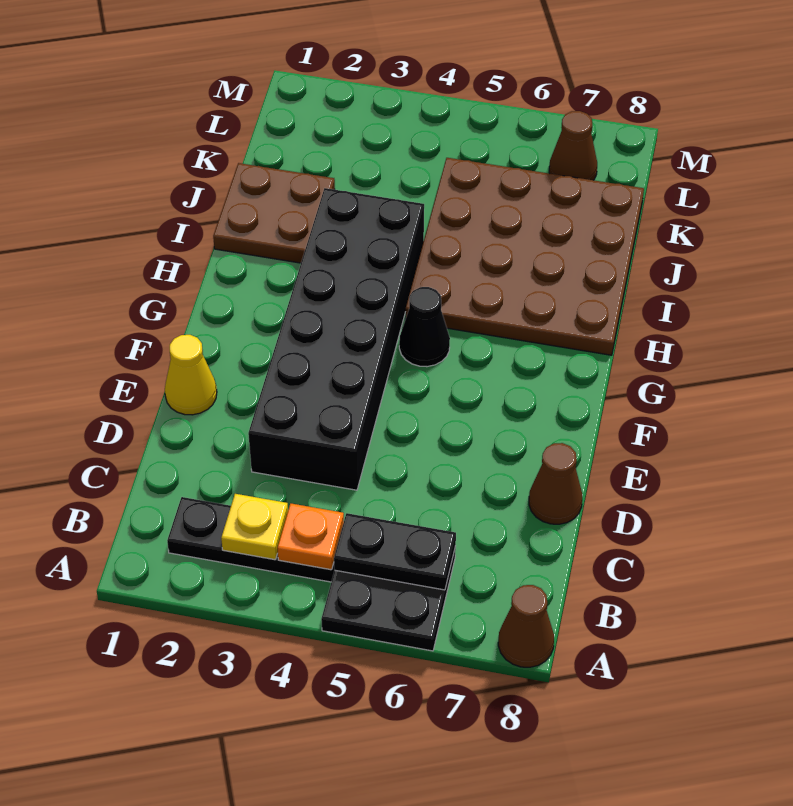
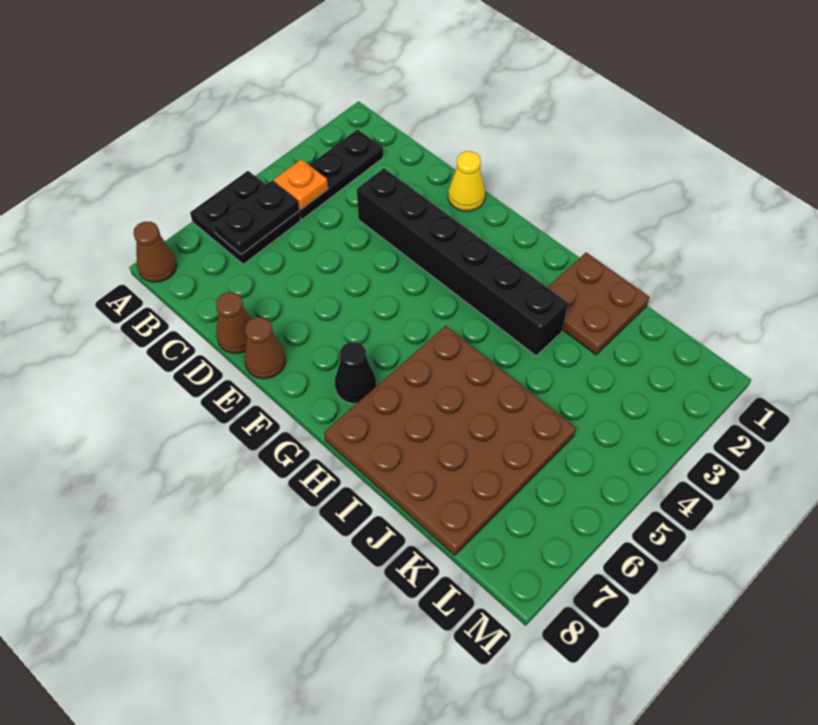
yellow plate B3 level 2 -> none
black brick D3:I4 level 1 -> black brick D3:I3 level 1
black cone G5 level 1 -> black cone G7 level 1
brown cone L7 level 1 -> brown cone E8 level 1

